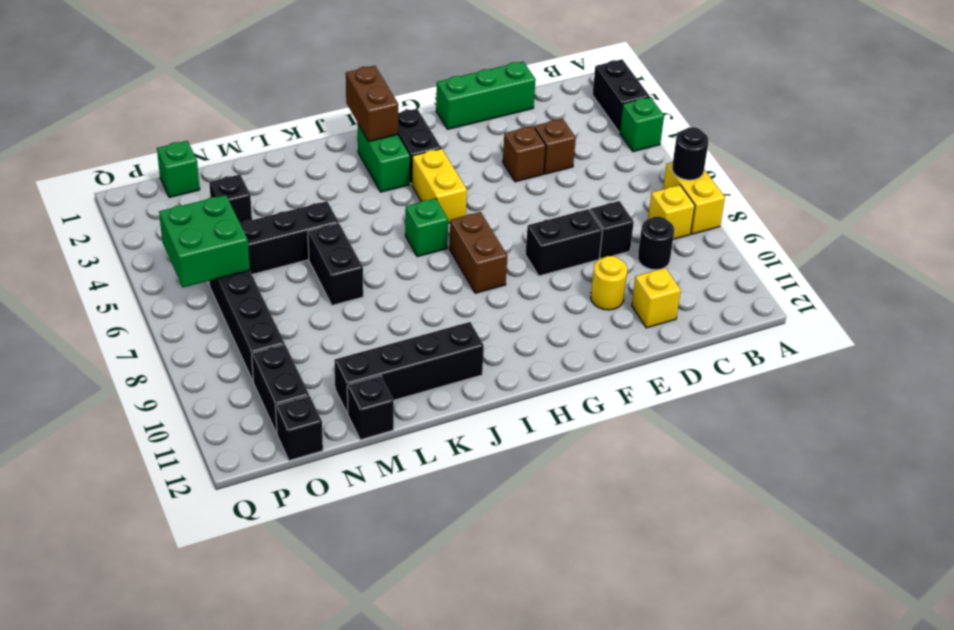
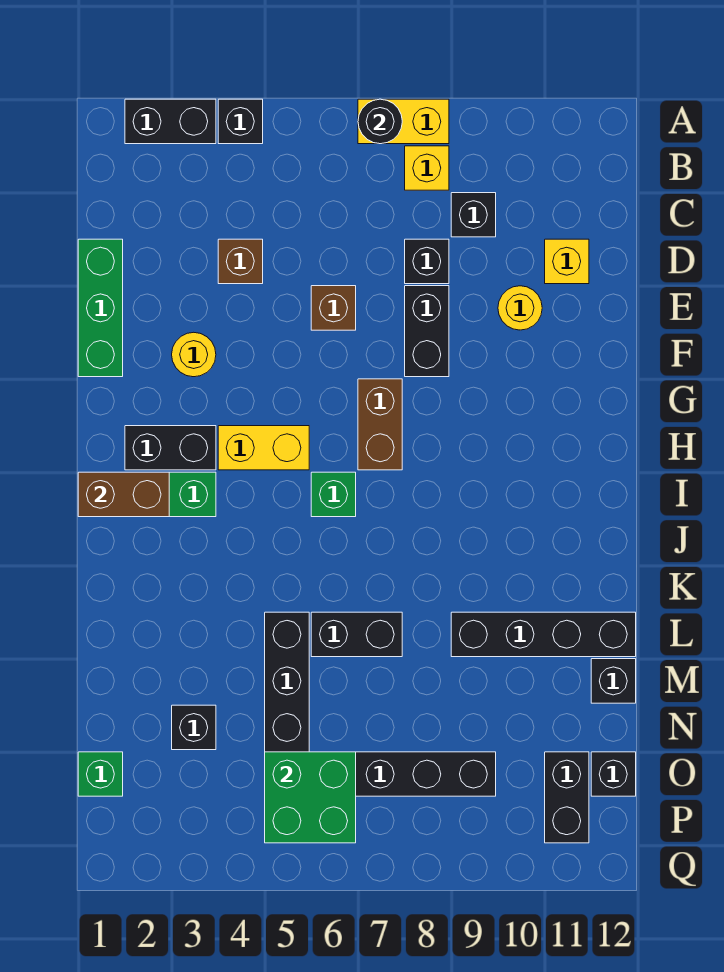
green brick A4 level 1 -> black brick A4 level 1
black round brick C9 level 1 -> black brick C9 level 1
brown brick E4 level 1 -> brown brick E6 level 1
none -> yellow round brick F3 level 1
brown brick H7:H8 level 1 -> brown brick G7:H7 level 1
black brick J11:M11 level 1 -> black brick L9:L12 level 1
black brick O10:O11 level 1 -> black brick O11:P11 level 1

